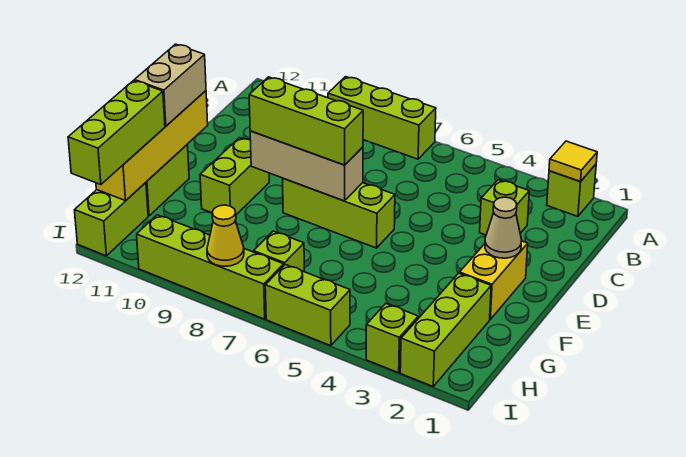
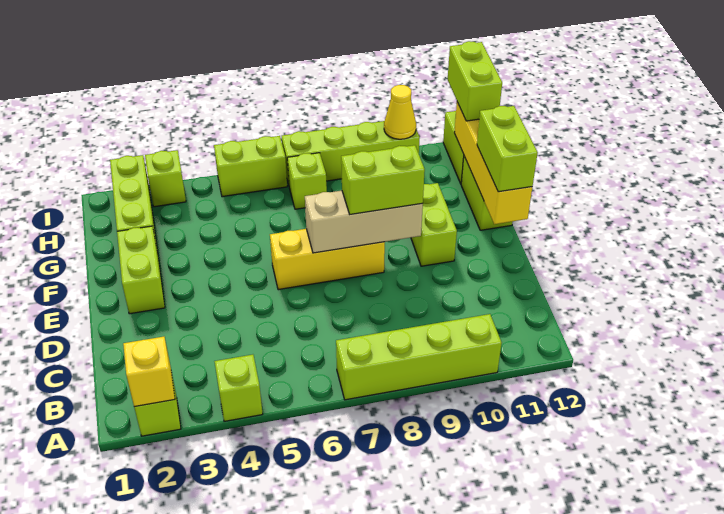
yellow tile A2 level 2 -> yellow brick A2 level 2
lime brick A7:A9 level 1 -> lime brick A7:A10 level 1
lime brick C3 level 1 -> lime brick A4 level 1
yellow brick E2:F2 level 1 -> lime brick E2:F2 level 1
tan cone E2 level 2 -> none
lime brick E6:E8 level 1 -> yellow brick E6:E8 level 1
lime brick E7:E9 level 3 -> lime brick E8:E9 level 3
tan brick E12:F12 level 3 -> lime brick E12:F12 level 3
lime brick G12:I12 level 3 -> lime brick H12:I12 level 3
yellow cone I8 level 2 -> yellow cone I10 level 2

